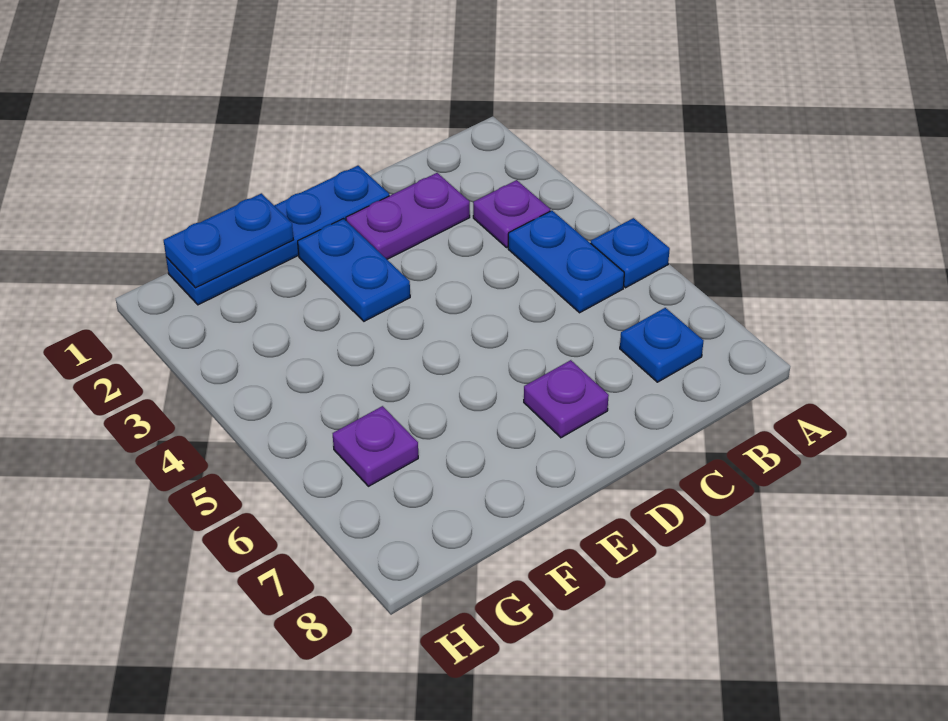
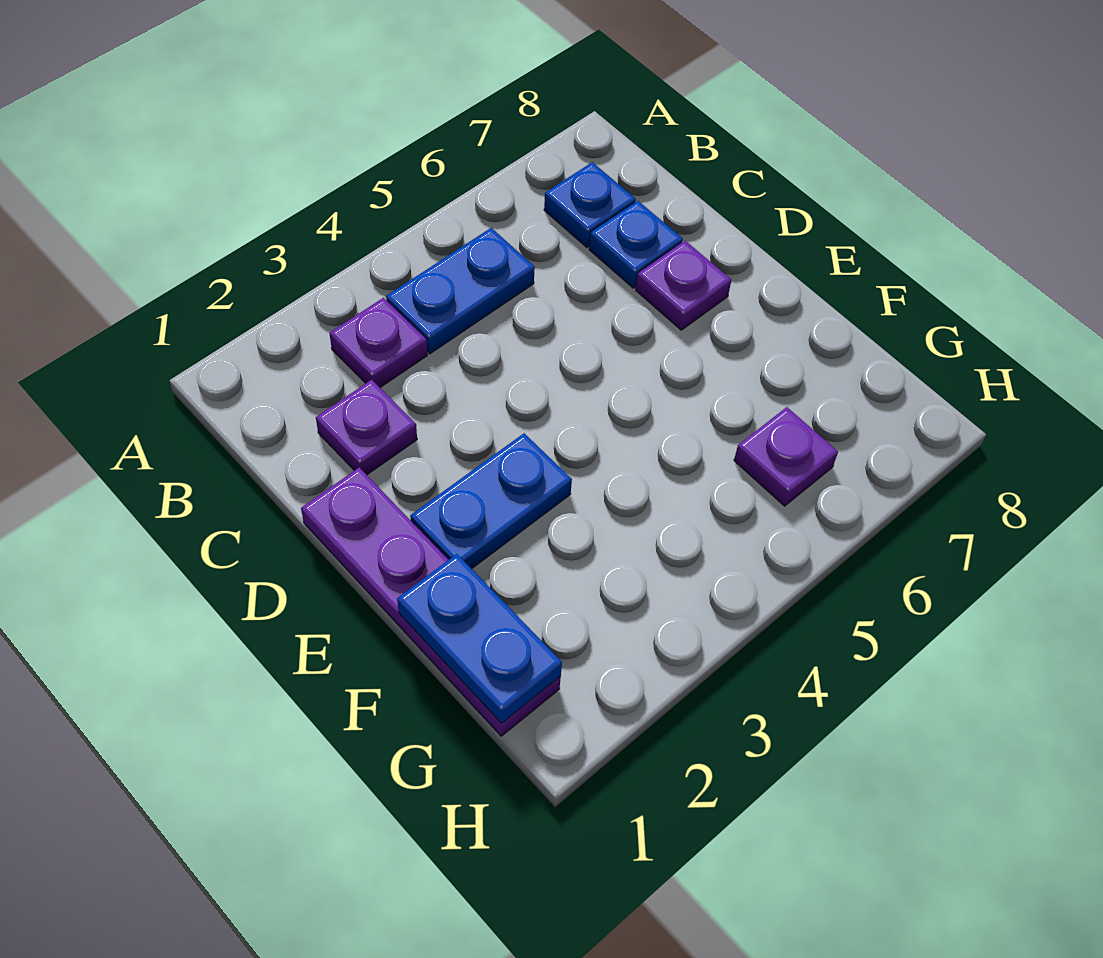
blue plate A5 level 1 -> blue plate C7 level 1
purple plate C2:D2 level 1 -> purple plate C2 level 1
blue plate D1:G1 level 1 -> purple plate D1:G1 level 1

